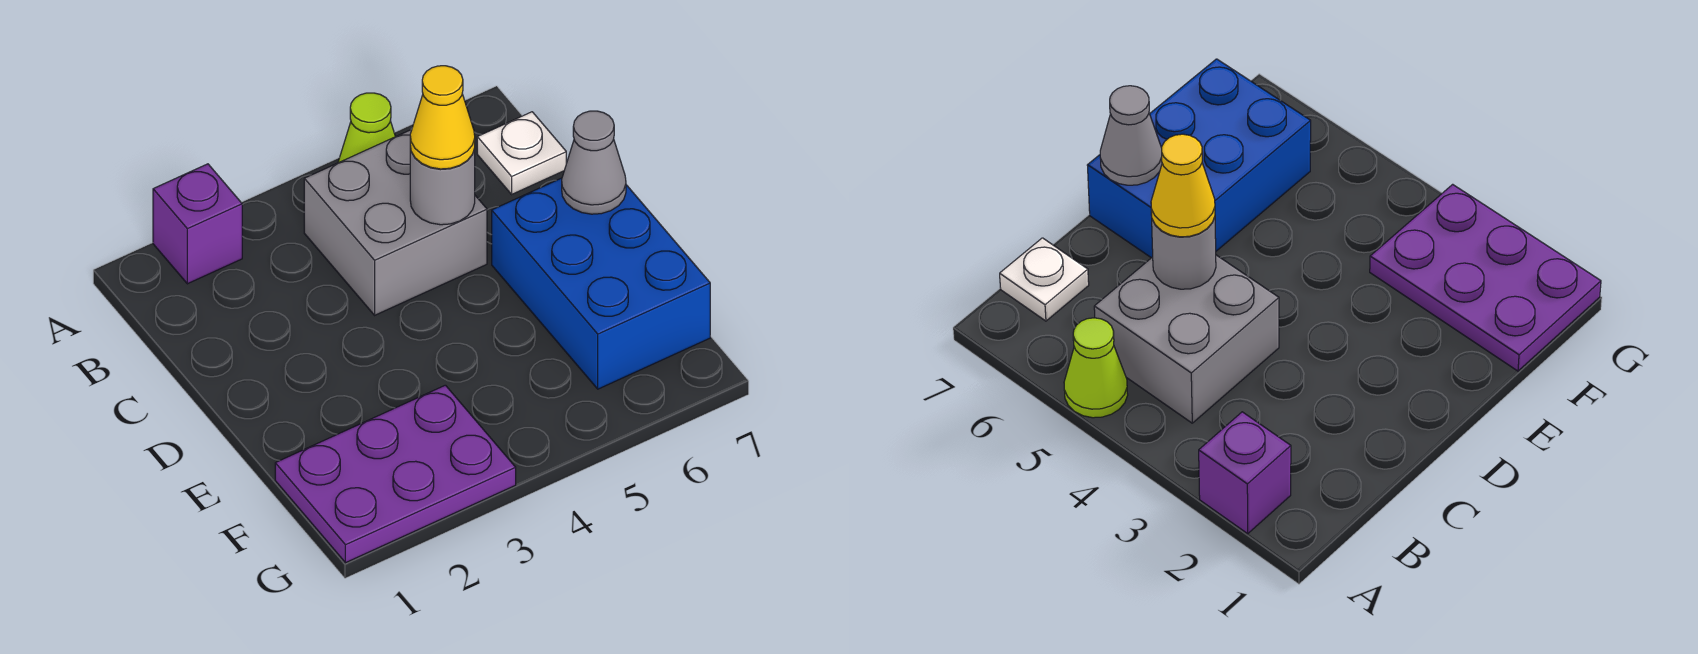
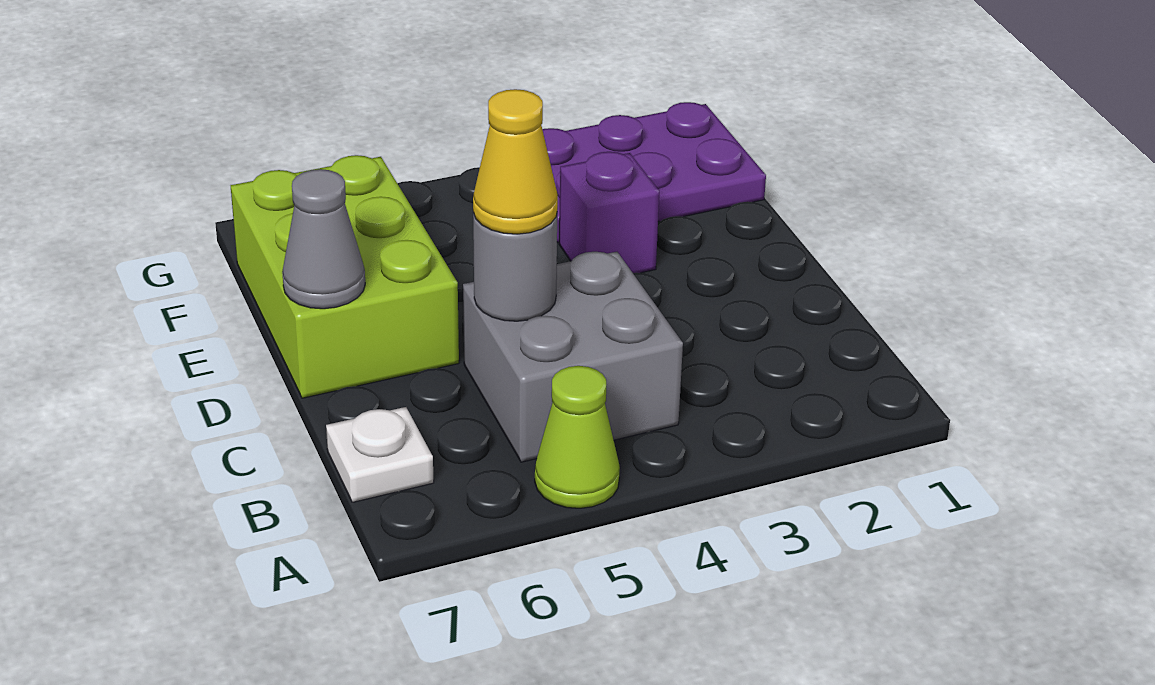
purple brick A2 level 1 -> purple brick E3 level 1
blue brick D6:F7 level 1 -> lime brick D6:F7 level 1

